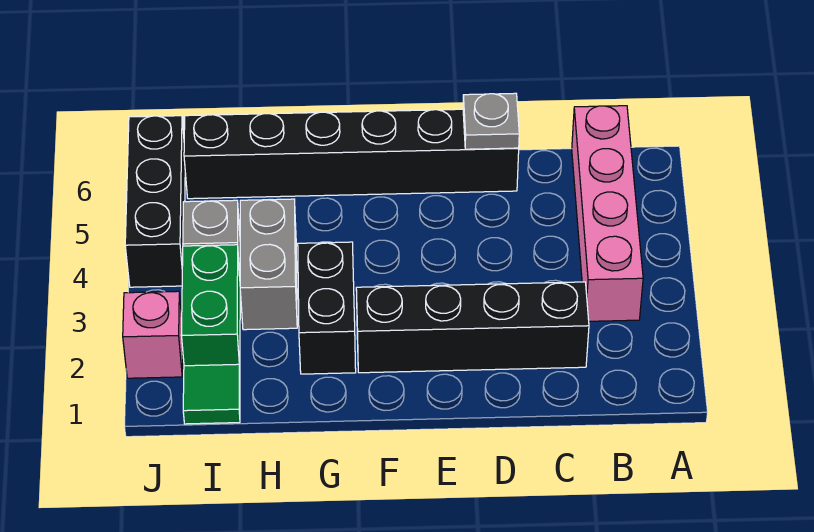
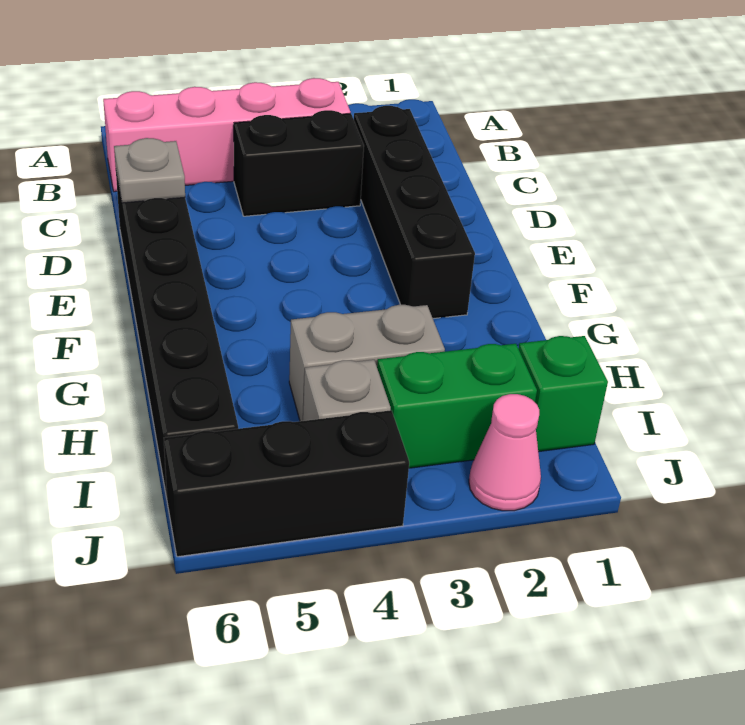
black brick G2:G3 level 1 -> black brick C3:C4 level 1
green tile I1 level 1 -> green brick I1 level 1
pink brick J2 level 1 -> pink cone J2 level 1

